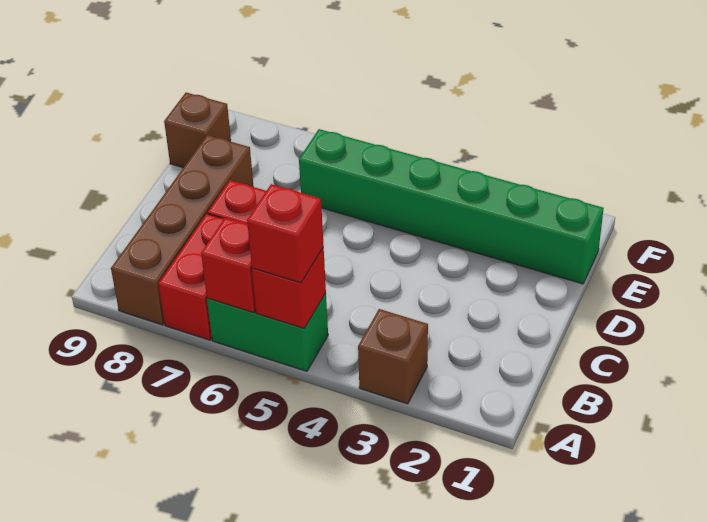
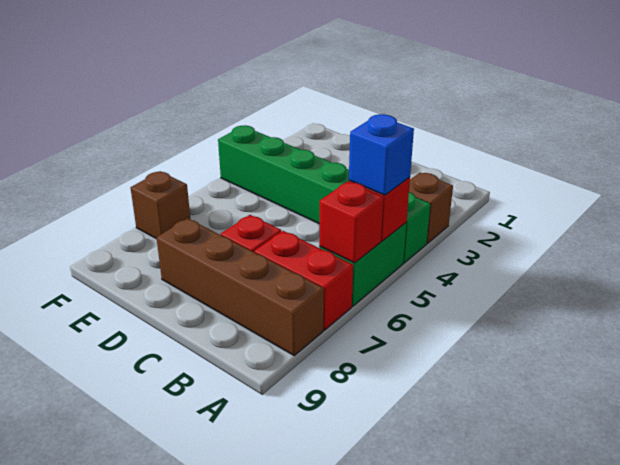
red brick A5 level 3 -> blue brick A5 level 3
green brick E1:E6 level 1 -> green brick A4:F4 level 1
brown brick E9 level 1 -> brown brick F7 level 1

